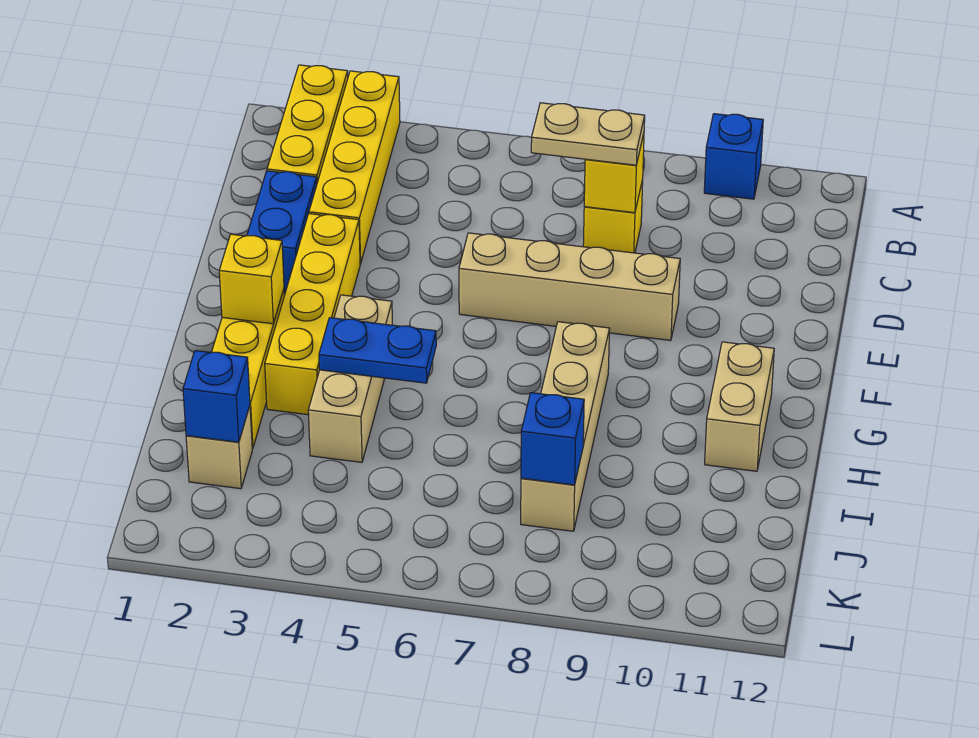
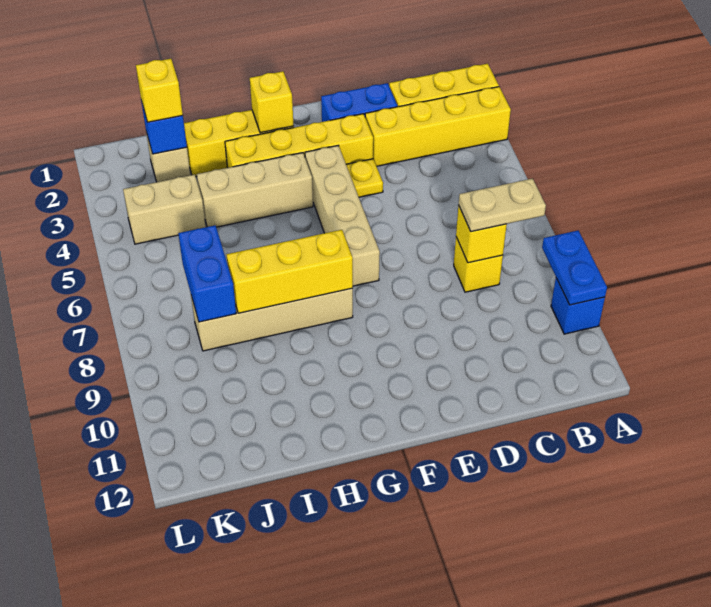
tan plate C7:C8 level 3 -> tan plate B8:C8 level 3
none -> yellow plate E4 level 1
tan brick E6:E9 level 1 -> tan brick F4:F7 level 1
none -> yellow brick G8:I8 level 2
tan brick G11:H11 level 1 -> tan brick J4:K4 level 1
blue plate H4:H5 level 2 -> blue plate A9:A10 level 2
none -> yellow brick J2 level 3
blue brick J8 level 2 -> blue brick J7:J8 level 2

